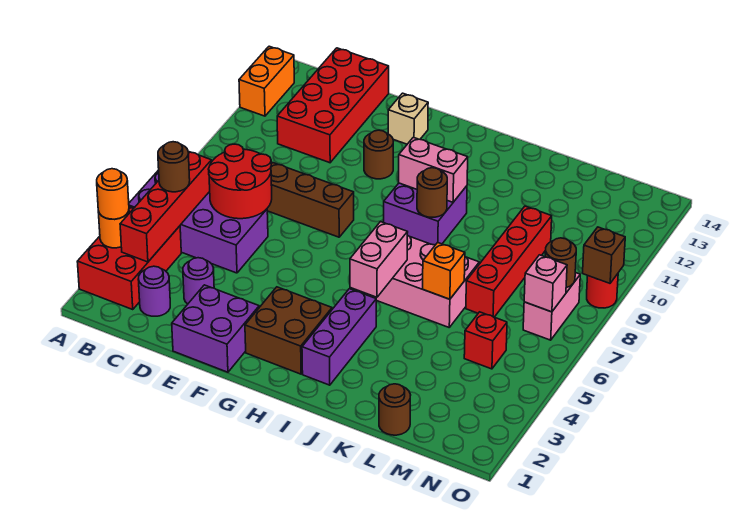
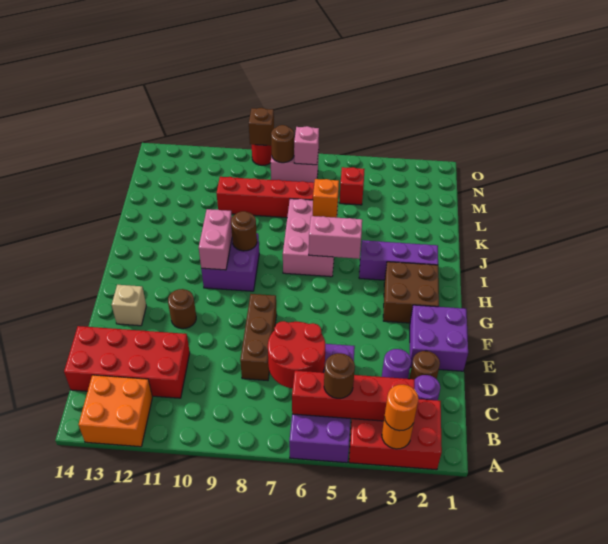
orange brick A12:A13 level 1 -> orange brick A12:B13 level 1
brown round brick L1 level 1 -> brown round brick D2 level 1

